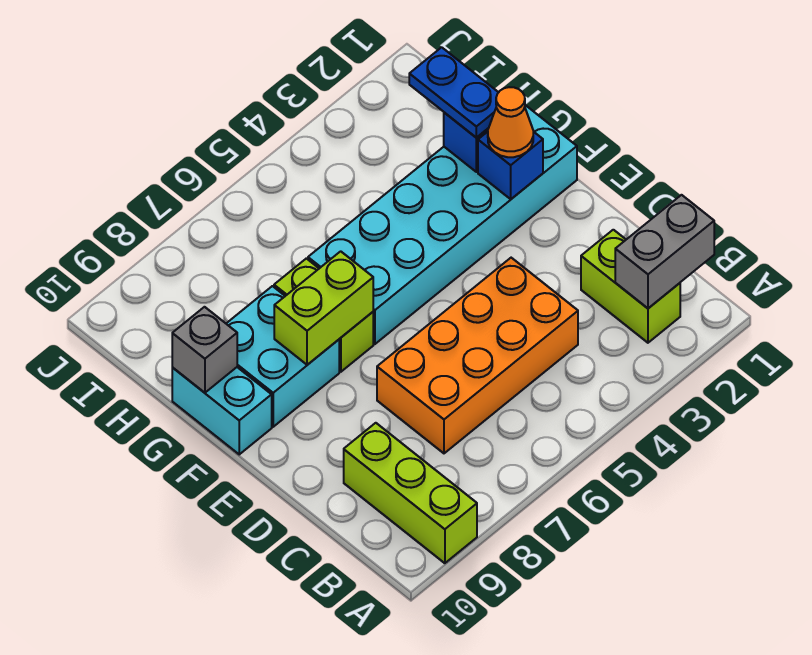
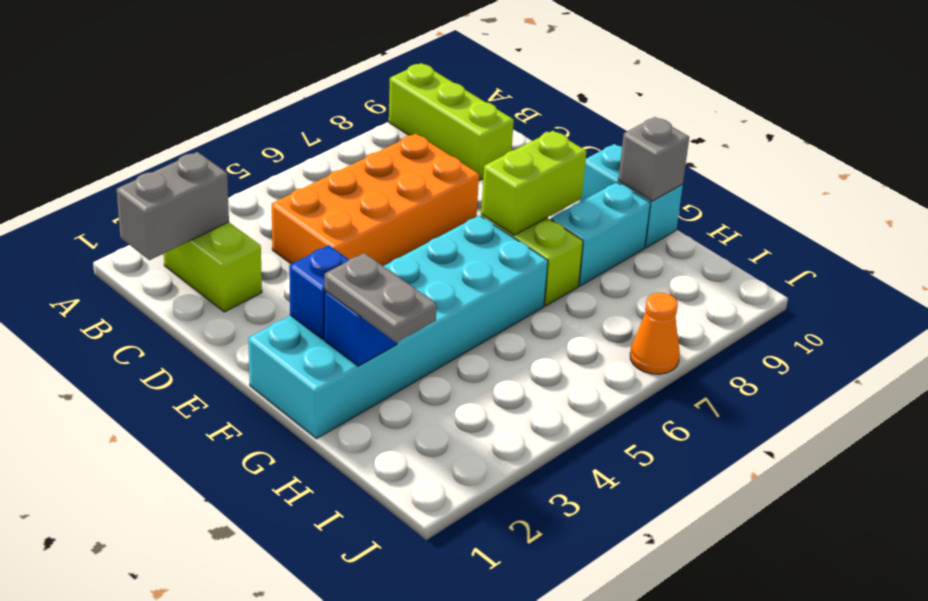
orange cone F2 level 3 -> orange cone J7 level 1
cyan brick F8:G9 level 1 -> cyan brick G8:G9 level 1
blue plate G2:H2 level 3 -> grey plate G2:H2 level 3

